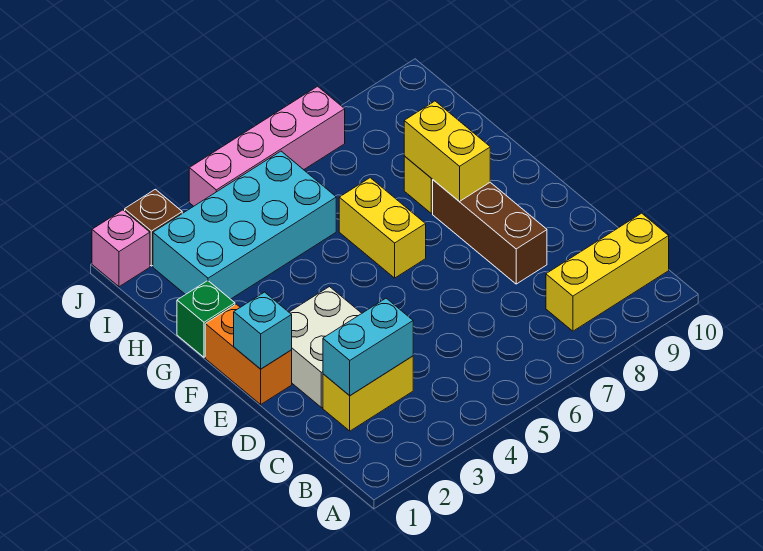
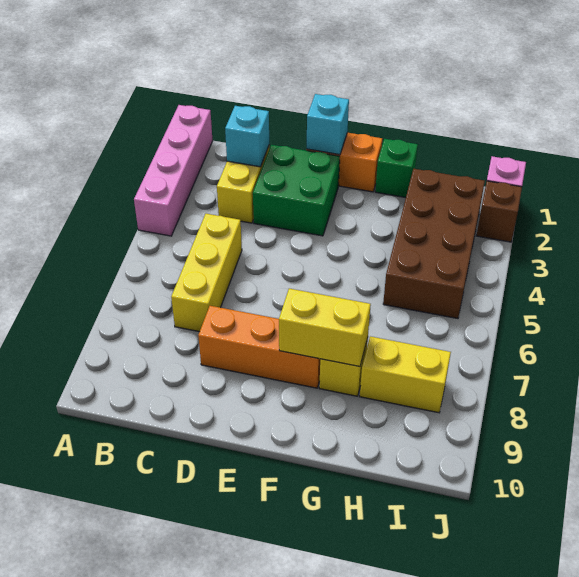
yellow brick B8:B10 level 1 -> yellow brick C5:C7 level 1
cyan brick C2:C3 level 2 -> cyan brick C2 level 2
white brick D2:E3 level 1 -> green brick D2:E3 level 1
brown brick D8:F8 level 1 -> orange brick D8:F8 level 1
yellow brick F6:G6 level 1 -> yellow brick H8:I8 level 1
cyan brick H2:I5 level 1 -> brown brick H2:I5 level 1
pink brick J4:J7 level 1 -> pink brick A1:A4 level 1

